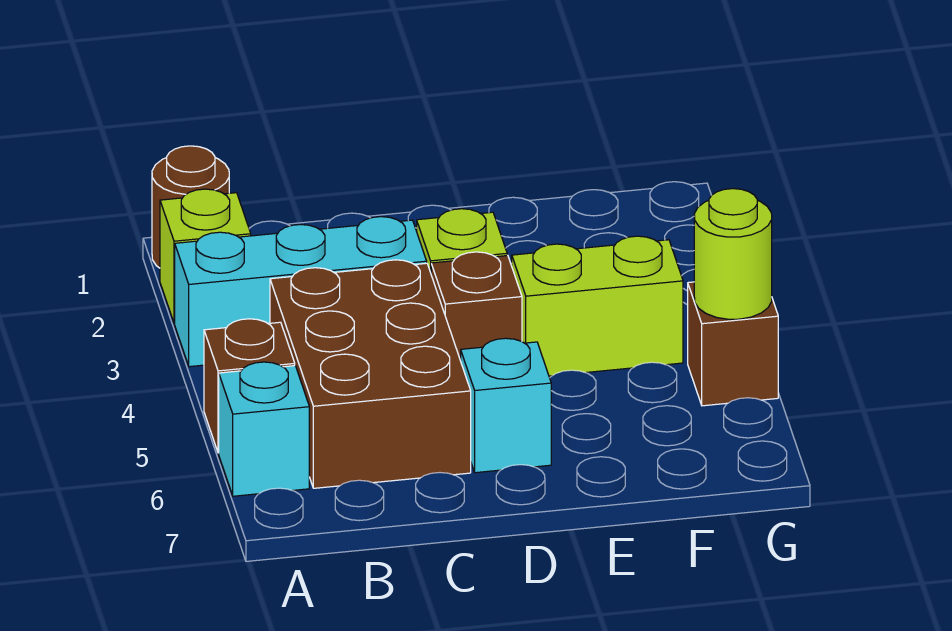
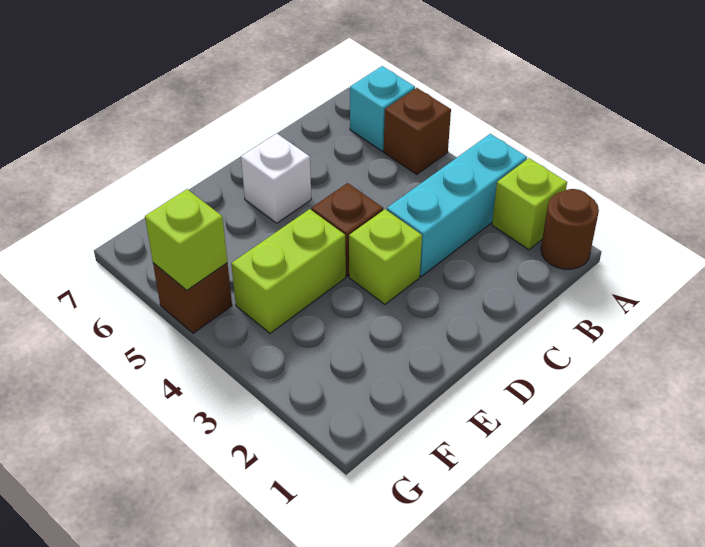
brown brick B4:C6 level 1 -> none
cyan brick D6 level 1 -> white brick D6 level 1
lime round brick G5 level 2 -> lime brick G5 level 2

